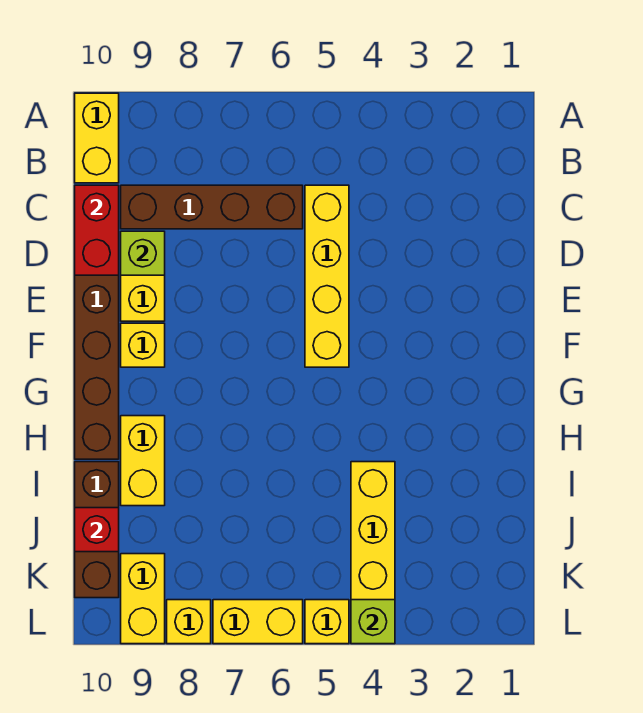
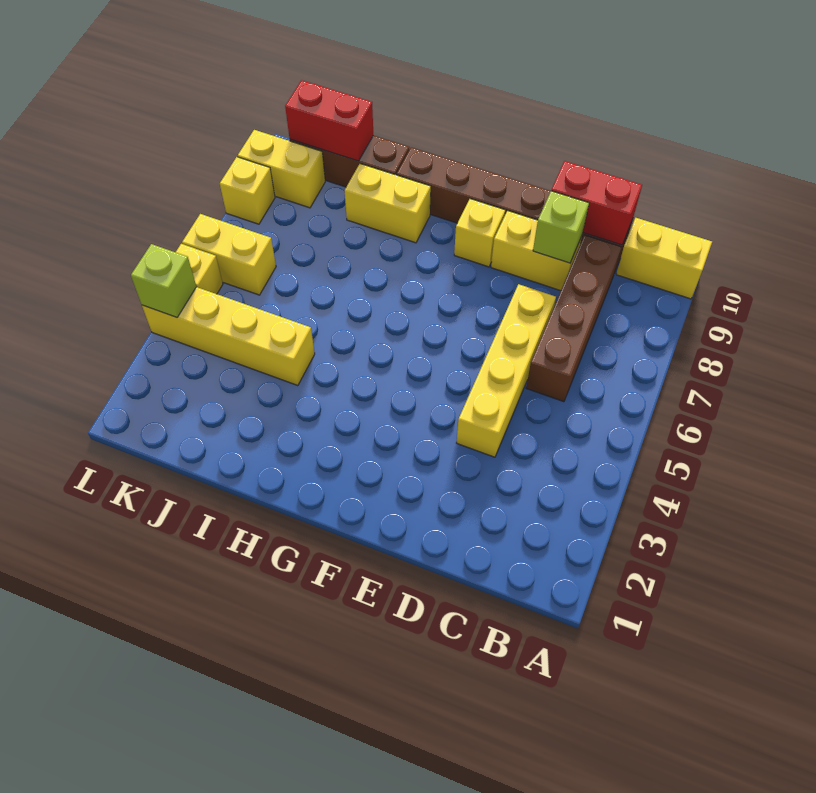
yellow brick C5:F5 level 1 -> yellow brick D4:D7 level 1
red brick J10 level 2 -> red brick J10:K10 level 2
yellow brick L6:L7 level 1 -> yellow brick K6:L6 level 1

